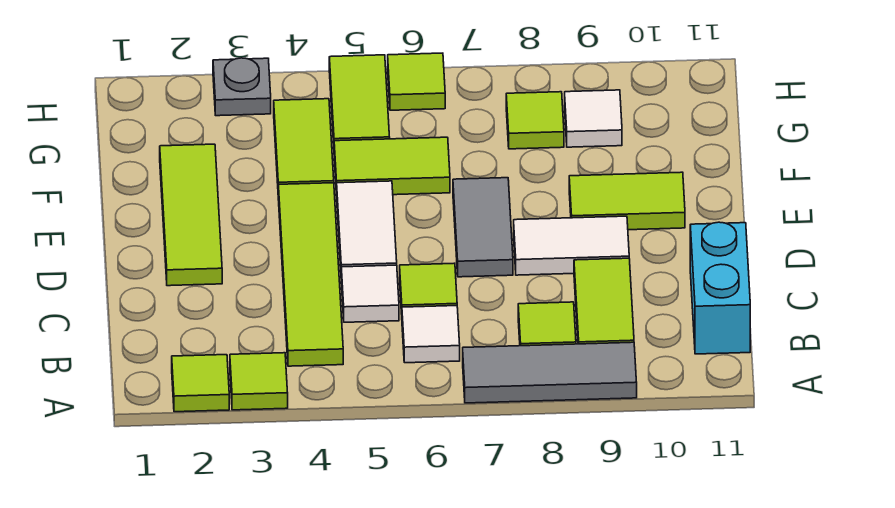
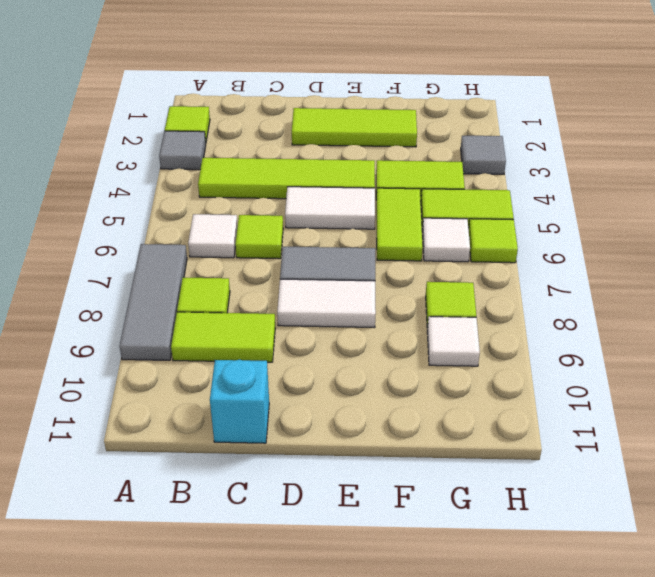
lime tile A3 level 1 -> grey tile A3 level 1
cyan brick B11:C11 level 1 -> cyan brick C11 level 1
white tile C5 level 1 -> white tile G6 level 1
white tile D8:D9 level 1 -> white tile D8:E8 level 1
lime tile E9:E10 level 1 -> none
grey plate H3 level 1 -> grey tile H3 level 1

